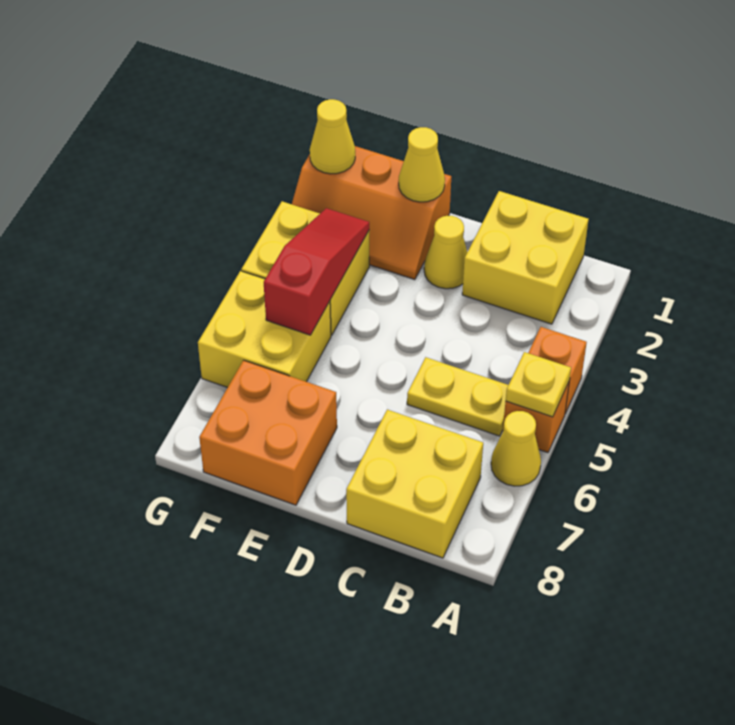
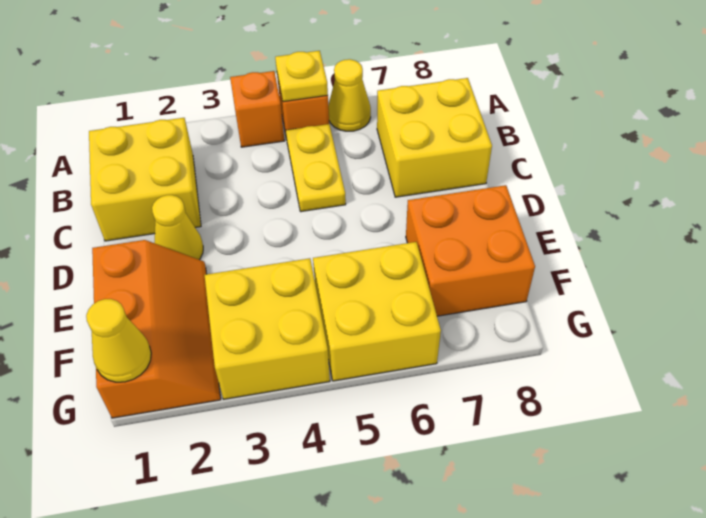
yellow cone E1 level 2 -> none
red slope F3:F5 level 2 top 5 -> none

